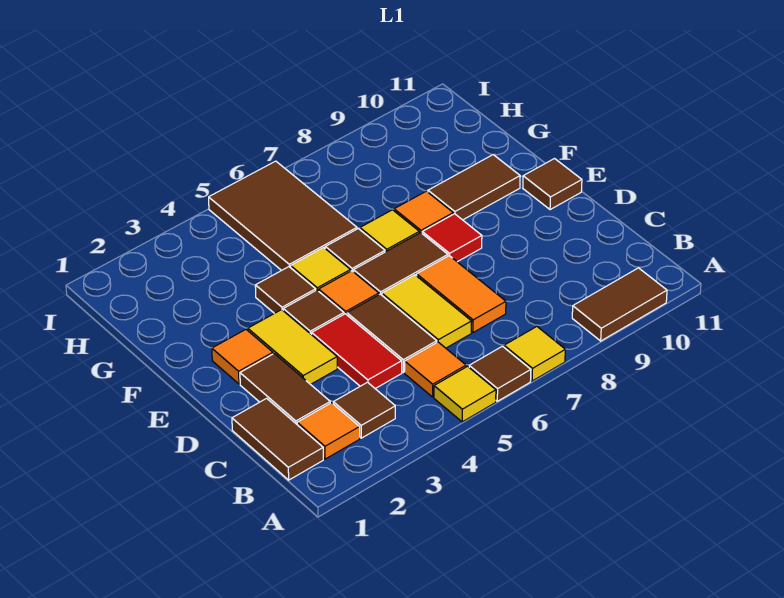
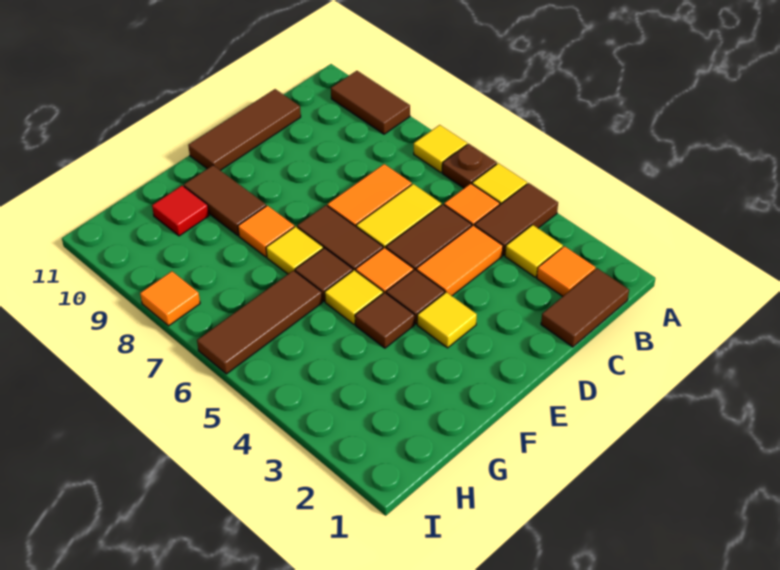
brown tile A6 level 1 -> brown plate A6 level 1
brown tile B3 level 1 -> yellow tile B3 level 1
brown tile C2:D2 level 1 -> brown tile A4:B4 level 1
red tile C4:D4 level 1 -> orange tile C4:D4 level 1
yellow tile D3:E3 level 1 -> yellow tile E3 level 1
orange tile E2 level 1 -> orange tile I8 level 1
red tile E8 level 1 -> red tile G10 level 1
brown tile E11 level 1 -> brown tile C11:E11 level 1
brown tile G5:I6 level 1 -> brown tile G6:I6 level 1

